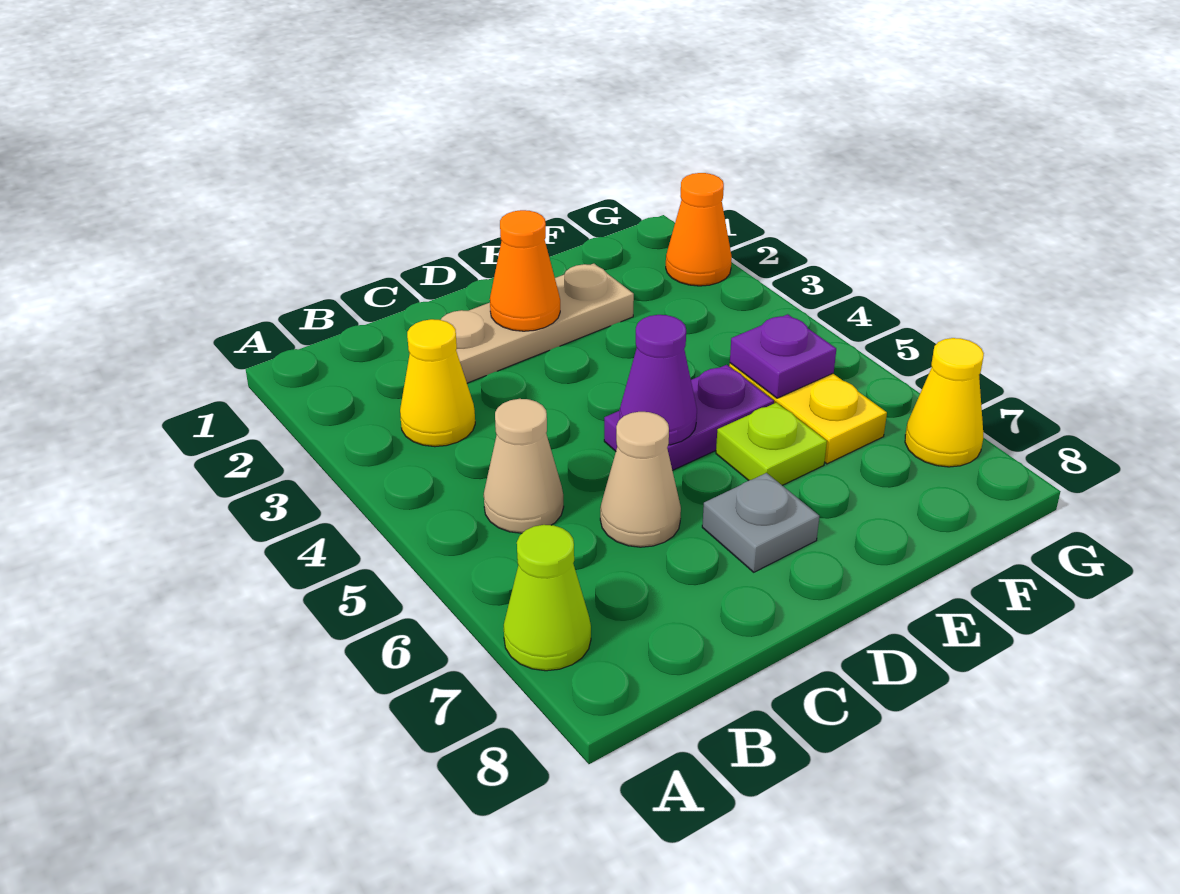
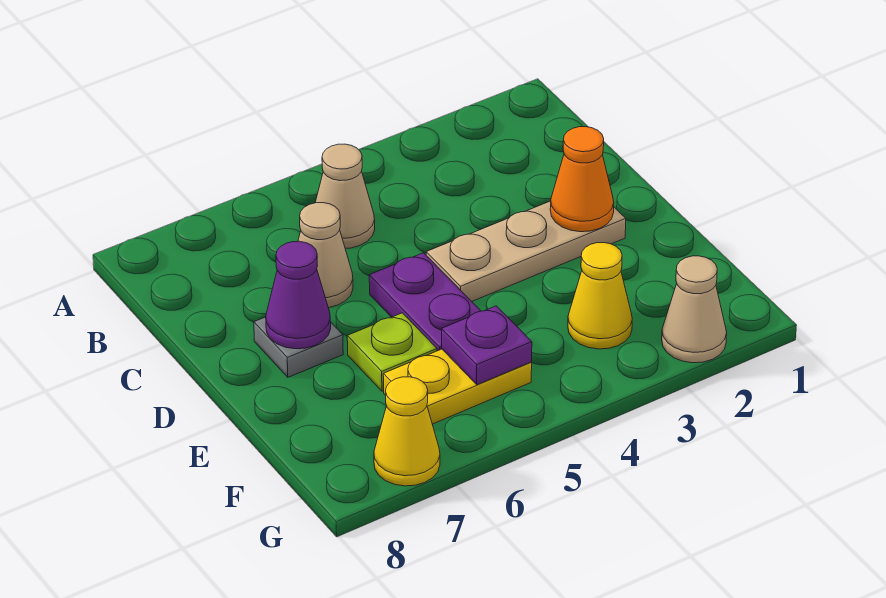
lime cone A7 level 1 -> none
yellow cone B3 level 1 -> yellow cone F3 level 1
tan plate C2:E2 level 1 -> tan plate D2:D4 level 1
purple cone D5 level 2 -> purple cone D7 level 2
orange cone G2 level 1 -> tan cone G2 level 1

